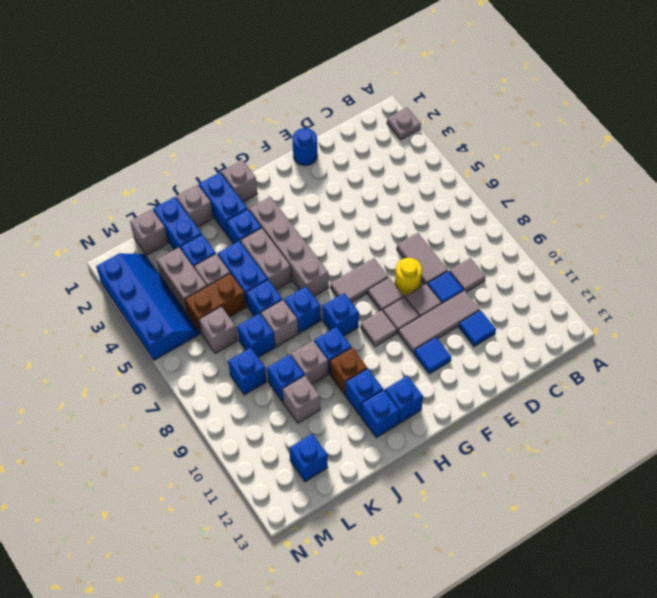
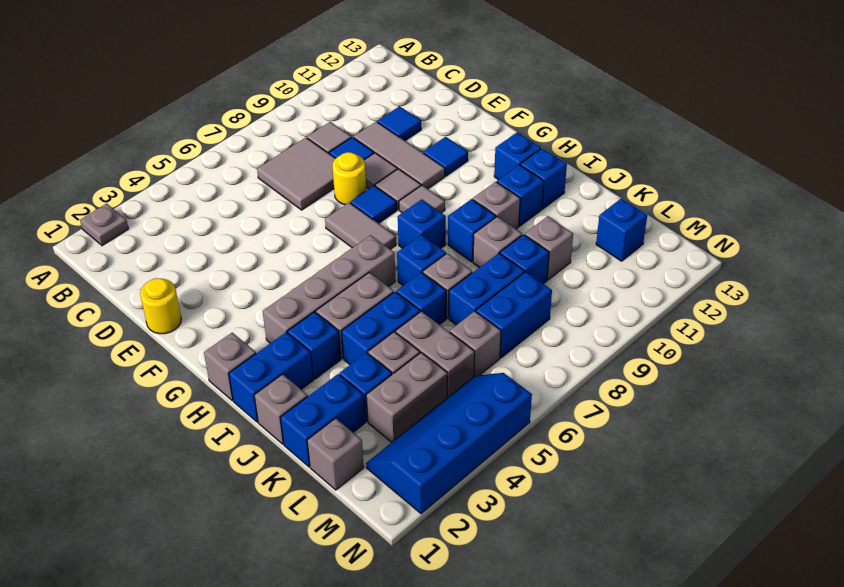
grey tile D7:D8 level 1 -> grey tile C7:D8 level 1
blue round brick E1 level 1 -> yellow round brick E1 level 1
grey tile F8 level 1 -> blue tile F8 level 1
brown brick I10 level 1 -> grey brick I10 level 1
brown brick K5:L5 level 1 -> grey brick K5:L5 level 1
blue brick K7 level 1 -> blue brick K7:K8 level 1
blue brick L8 level 1 -> blue brick L7:L8 level 1

